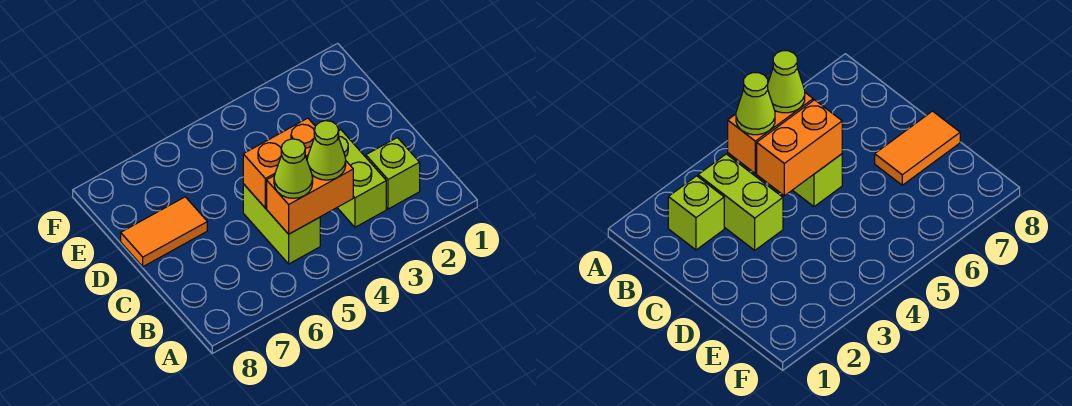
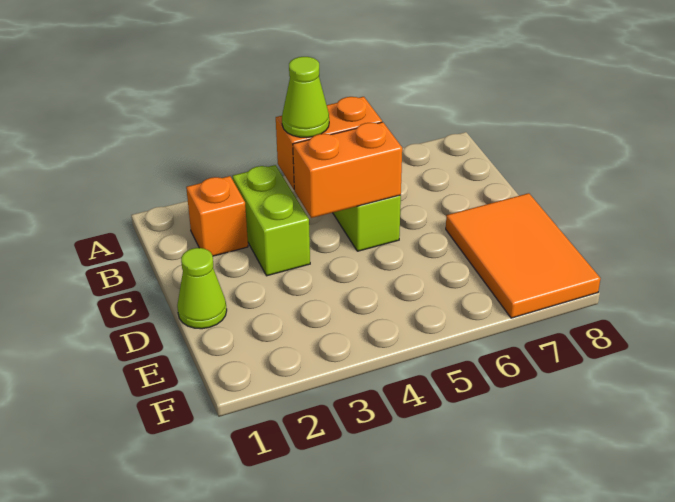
lime brick B2 level 1 -> orange brick B2 level 1
lime cone B5 level 3 -> lime cone D1 level 1
orange tile D7:D8 level 1 -> orange tile D7:F8 level 1

